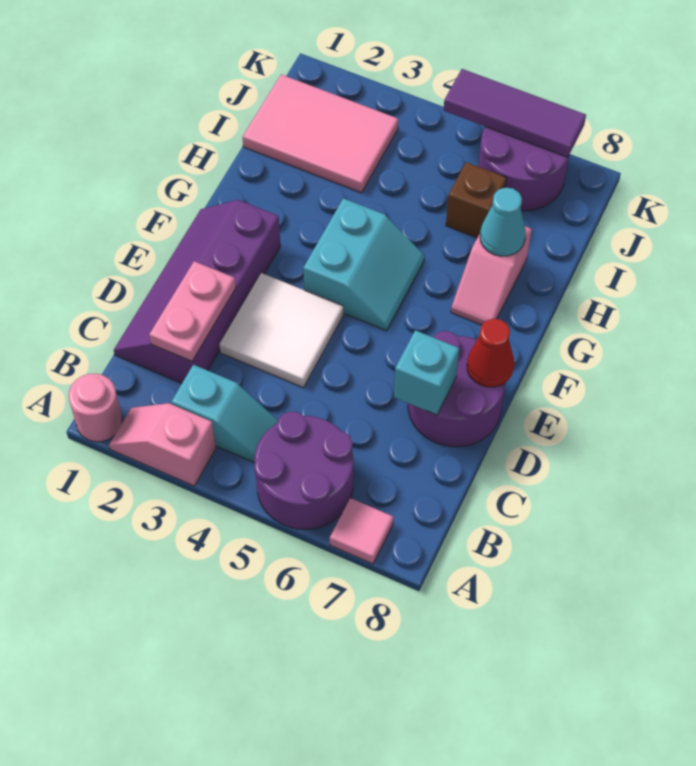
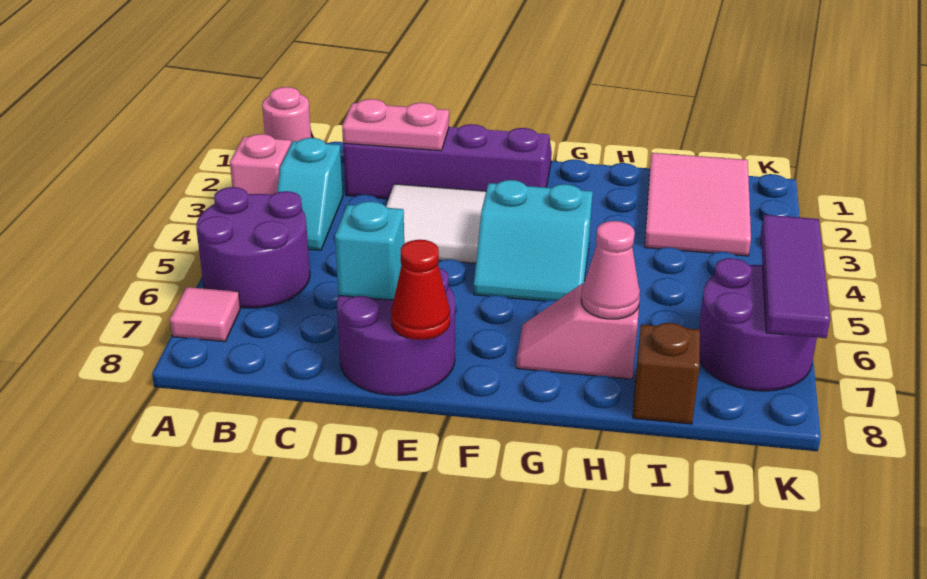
cyan cone H7 level 2 -> pink cone H7 level 2
brown brick I6 level 1 -> brown brick I8 level 1

